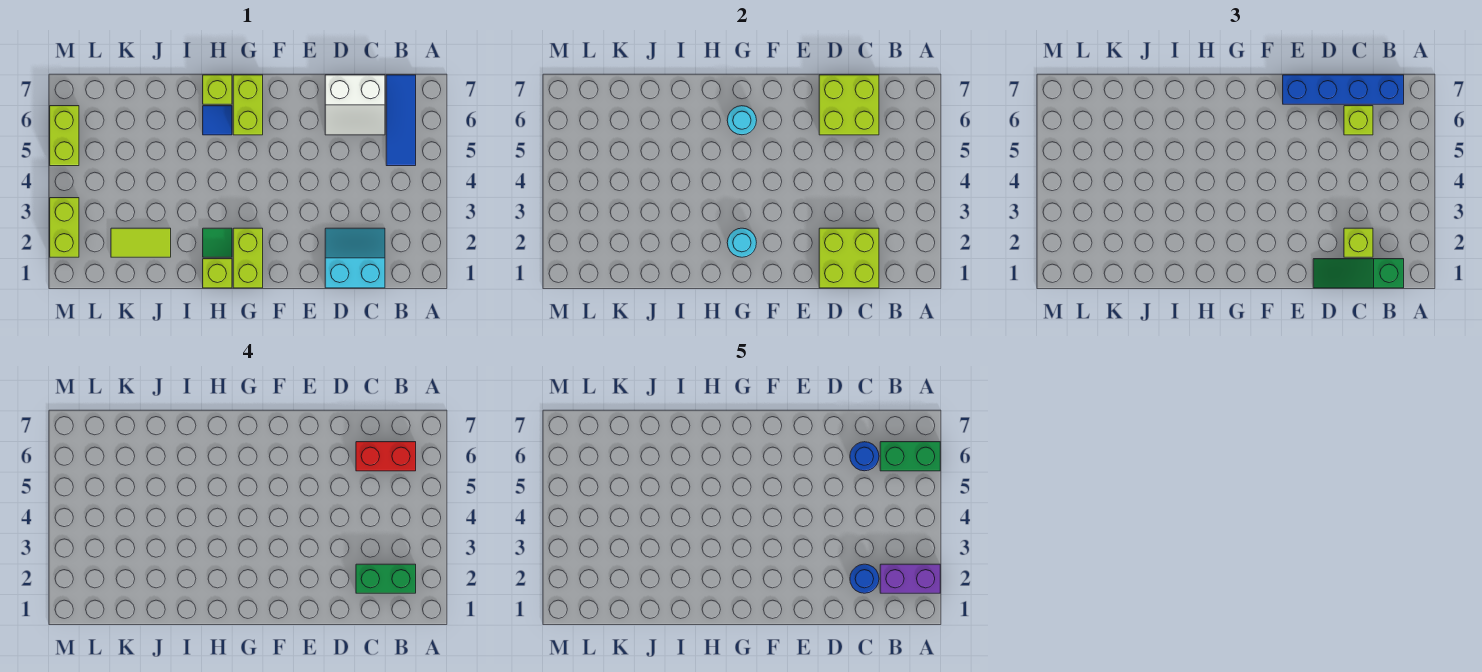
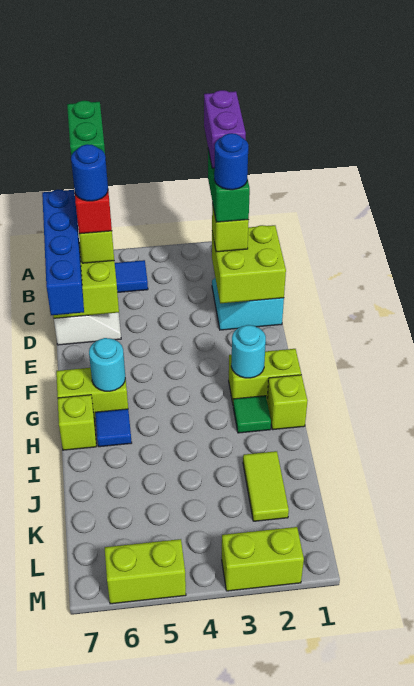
green slope B1:D1 level 3 top B -> none

